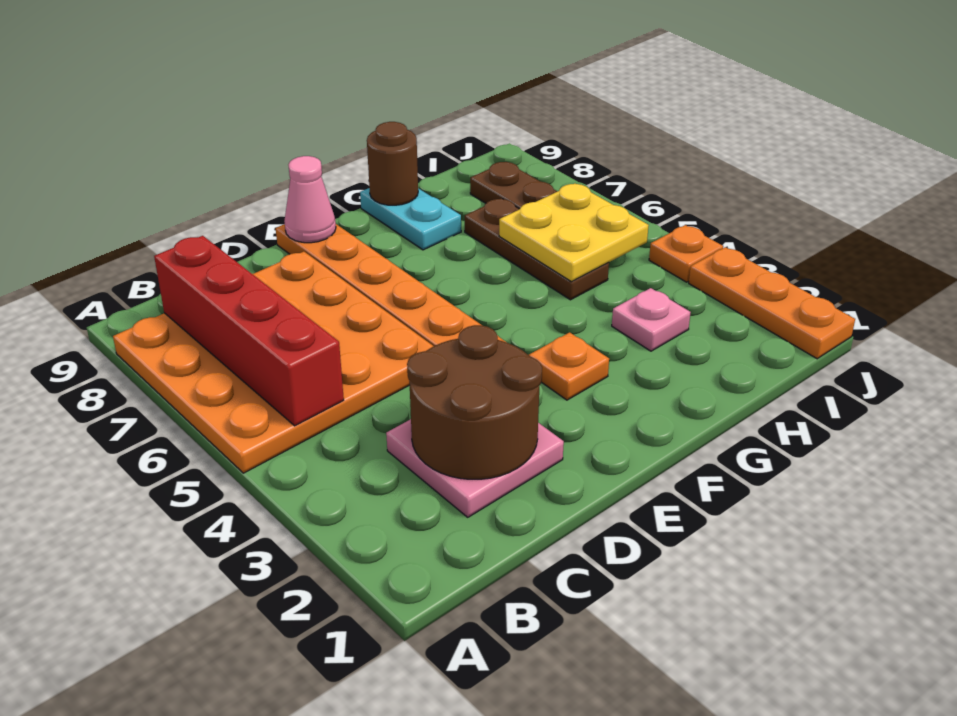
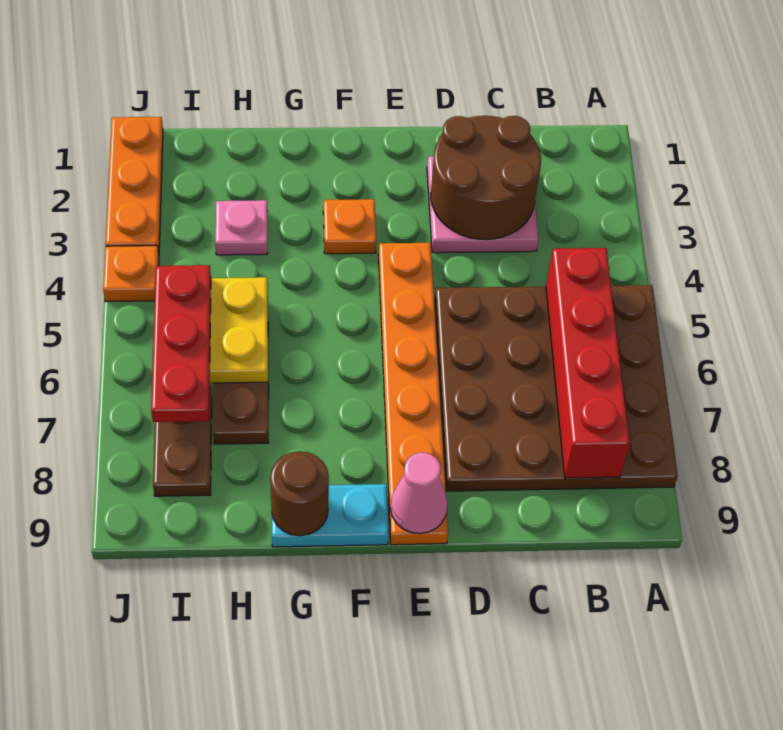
orange plate A5:D8 level 1 -> brown plate A5:D8 level 1
cyan plate G8:G9 level 1 -> cyan plate F9:G9 level 1
none -> red plate I5:I7 level 3

